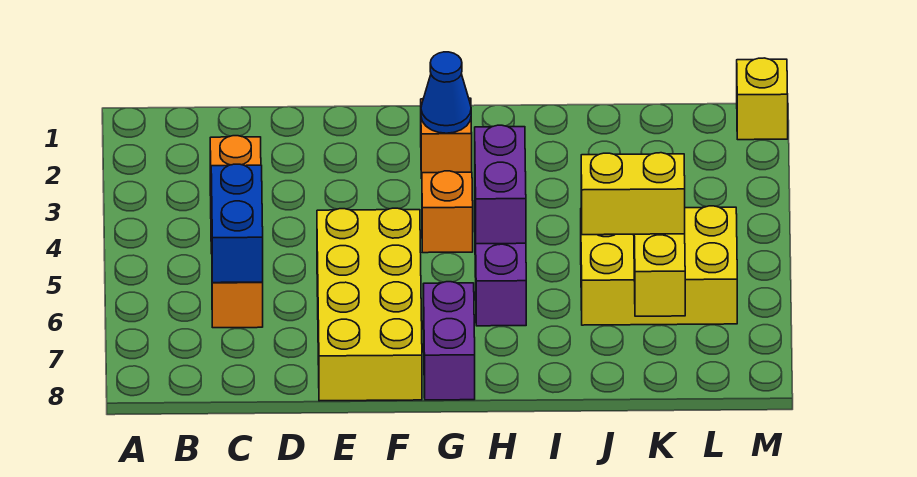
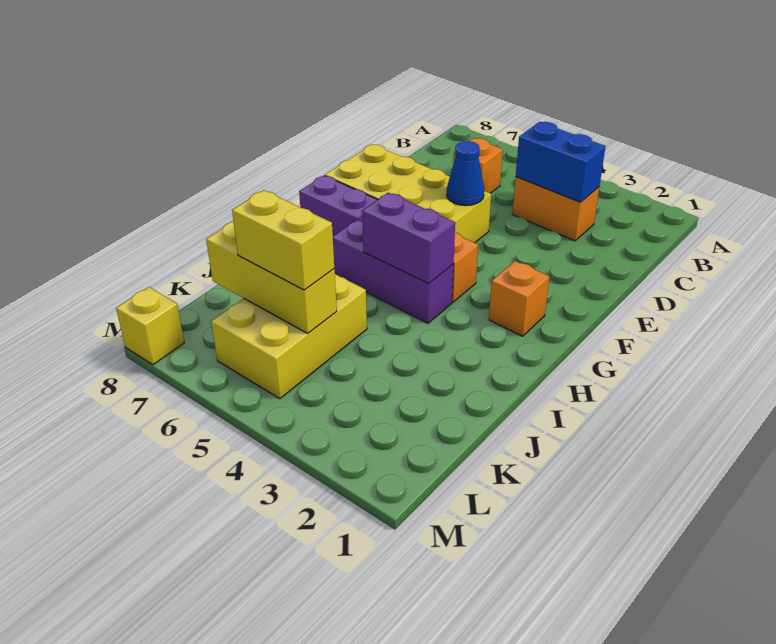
blue brick C5:C6 level 2 -> blue brick C3:C4 level 2
blue cone G2 level 2 -> blue cone E5 level 2
yellow brick J6:K6 level 3 -> yellow brick K5:K6 level 3
yellow brick M1 level 1 -> yellow brick M8 level 1

